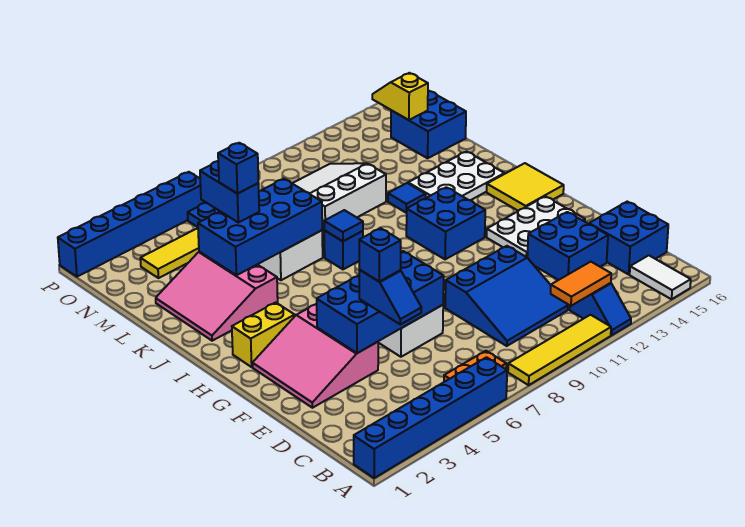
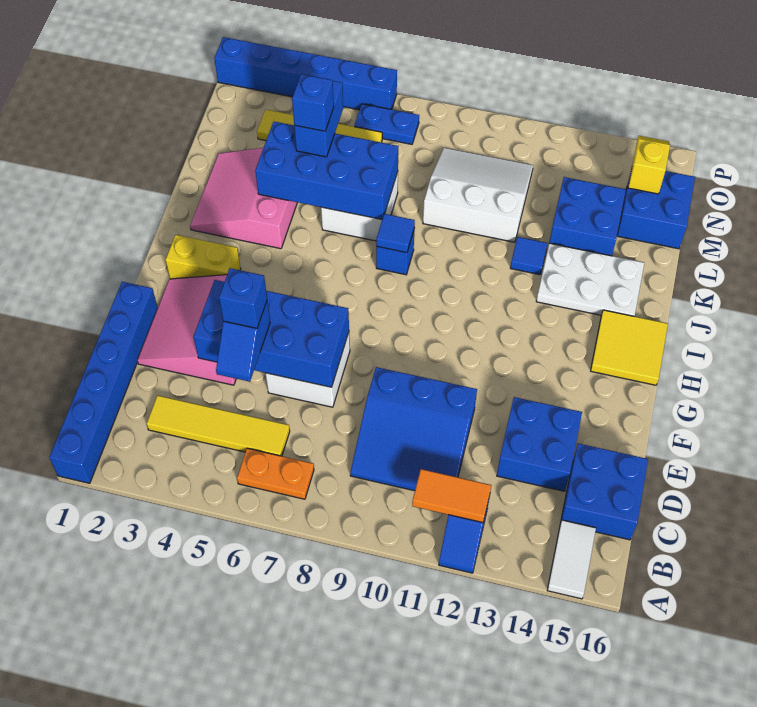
blue brick A1:A6 level 1 -> blue brick A1:F1 level 1
yellow tile A8:A11 level 1 -> yellow tile C3:C6 level 1
white plate F13:G15 level 1 -> none
blue brick H11:I12 level 1 -> blue brick L13:M14 level 1

